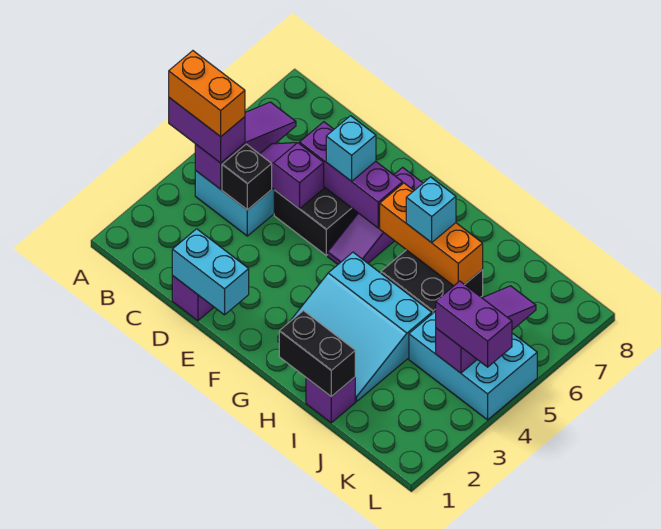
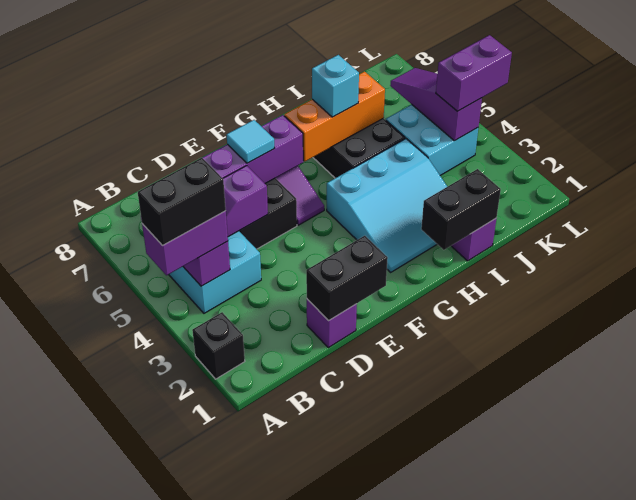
orange brick A4:B4 level 4 -> black brick A4:B4 level 4
black brick C4 level 2 -> black brick A2 level 1
cyan brick D1:E1 level 2 -> black brick D1:E1 level 2
cyan brick E6 level 3 -> cyan tile E6 level 3
cyan brick J4:L5 level 1 -> cyan brick J4:K5 level 1

